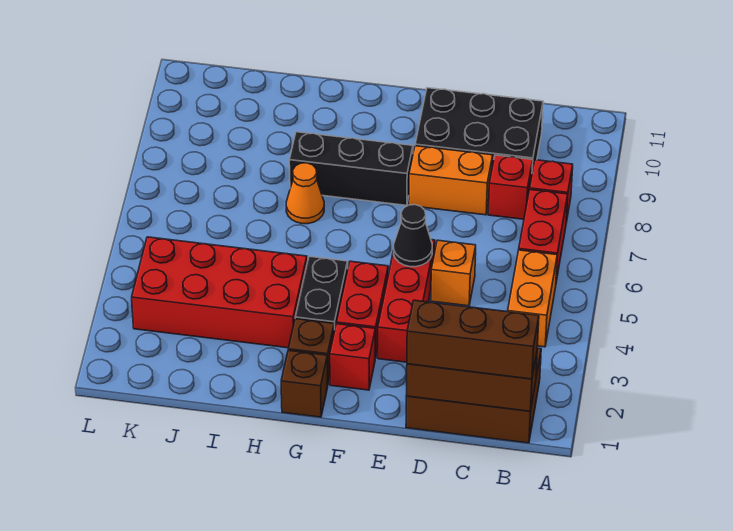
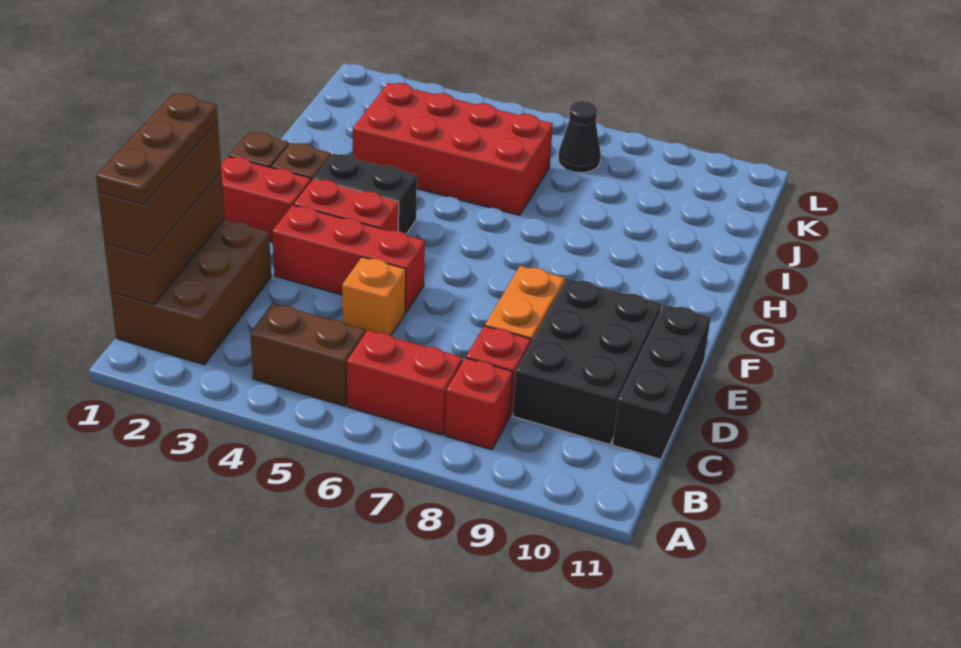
none -> brown plate B1:D1 level 4
orange brick B4:B5 level 1 -> brown brick B4:B5 level 1
black cone E5 level 2 -> black cone K7 level 1
red brick F2 level 1 -> red brick F1:F2 level 1
black brick F8:H8 level 1 -> black brick C11:E11 level 1
red brick H3:K4 level 1 -> red brick I3:J6 level 1
orange cone H7 level 1 -> none

